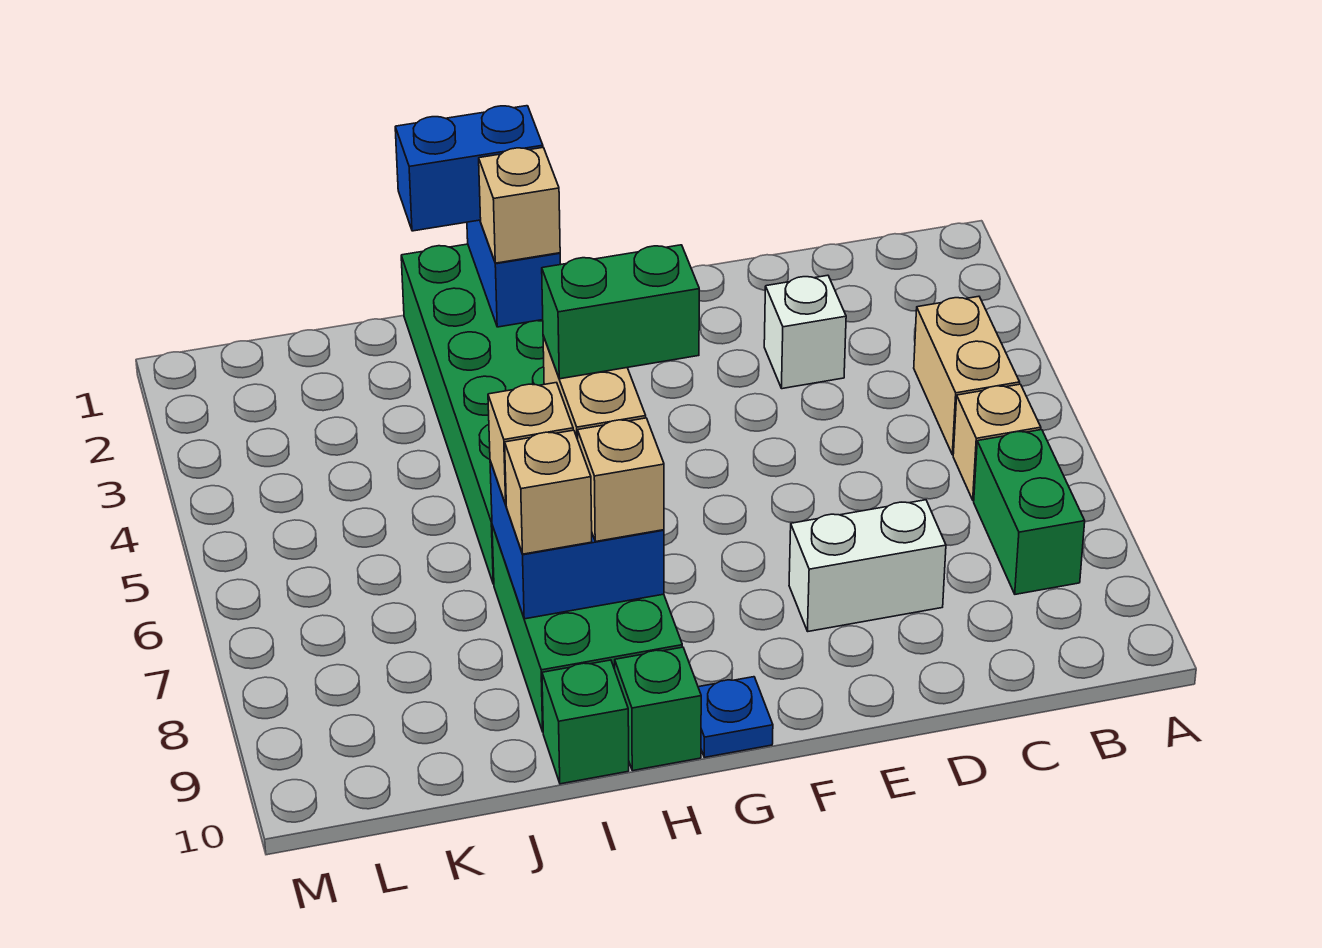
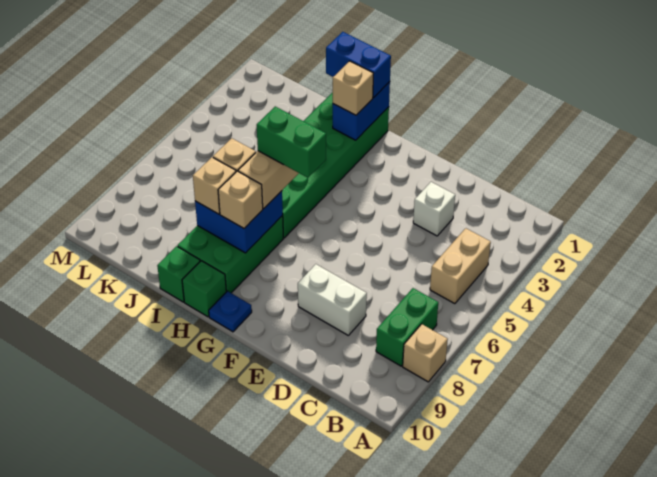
tan brick B6 level 1 -> tan brick A8 level 1

